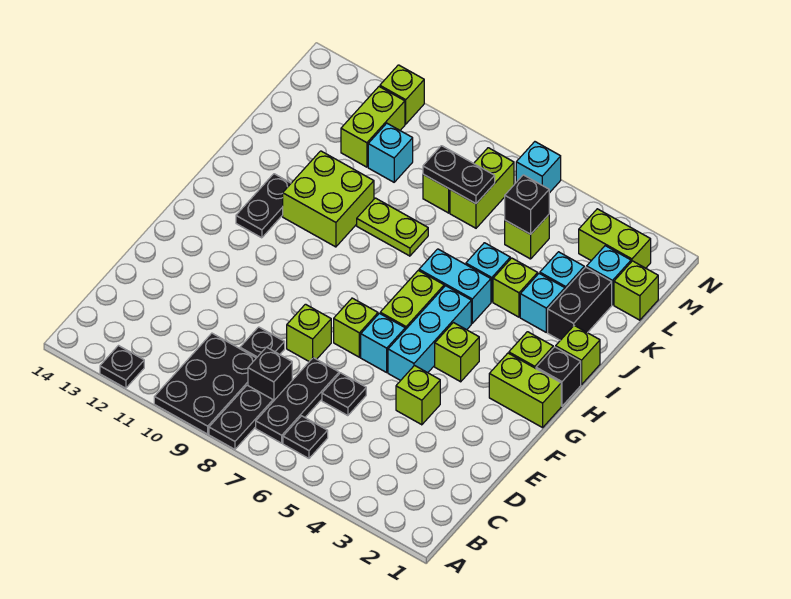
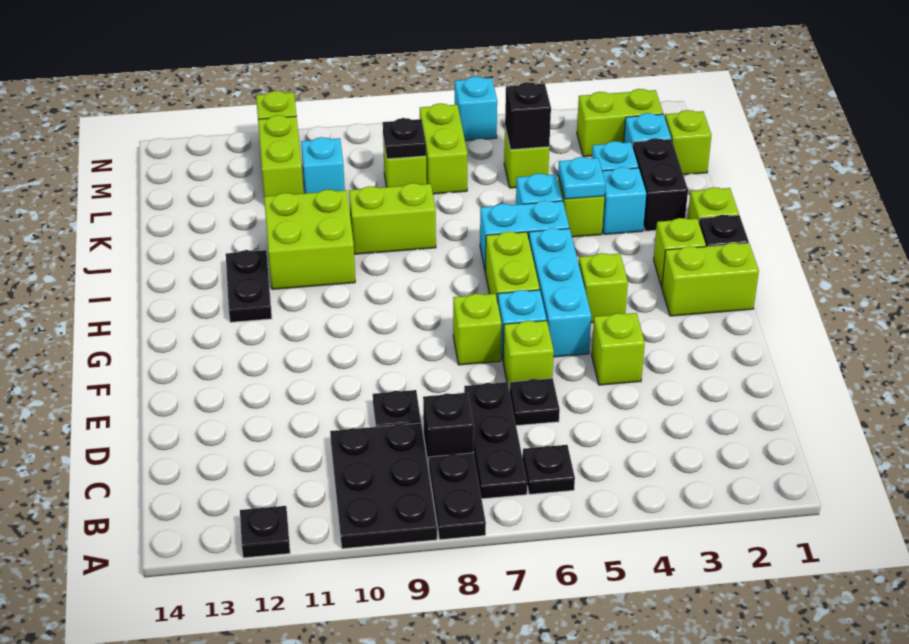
lime brick E8 level 1 -> lime brick E6 level 1
none -> cyan plate J4 level 2
lime plate J8:J9 level 1 -> lime brick J8:J9 level 1
black plate L7:L8 level 2 -> black plate L8 level 2

